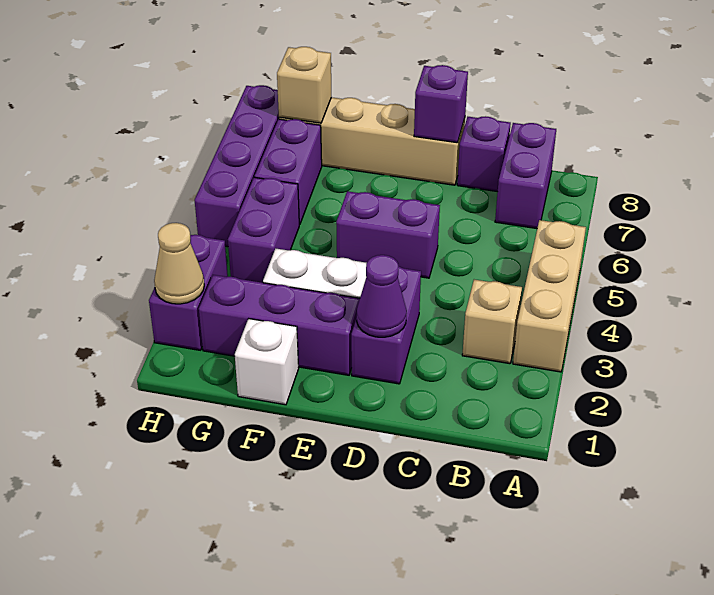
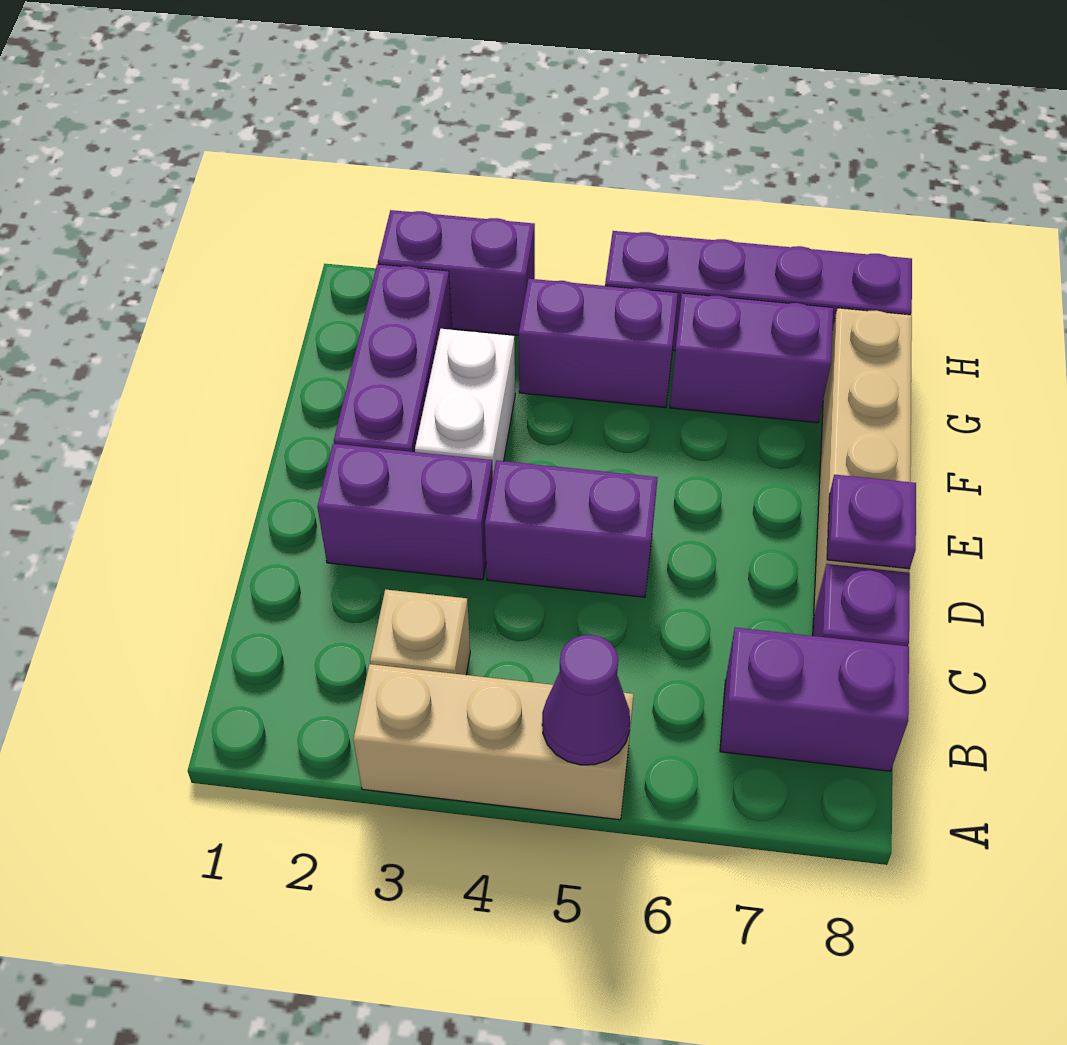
purple cone D2 level 2 -> purple cone A5 level 2
purple brick D5:E5 level 1 -> purple brick D4:D5 level 1
purple brick D8 level 2 -> purple plate D8 level 2
white brick F1 level 1 -> none
tan brick G8 level 2 -> none
tan cone H2 level 2 -> none

